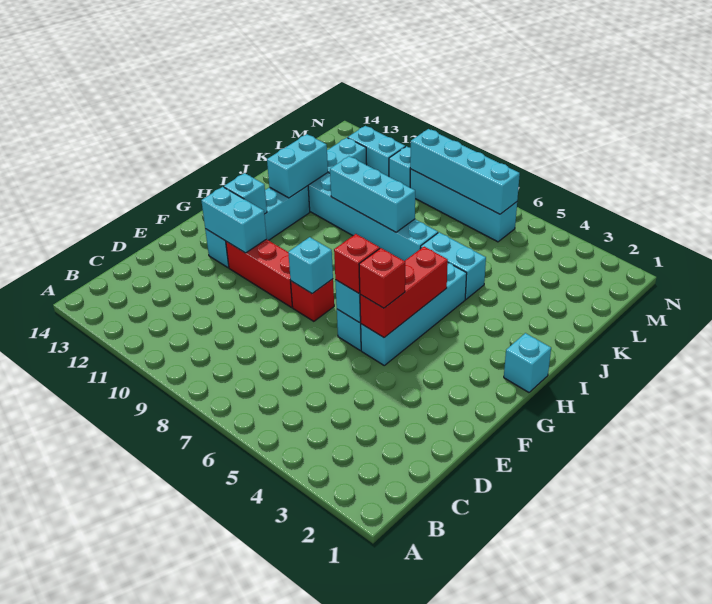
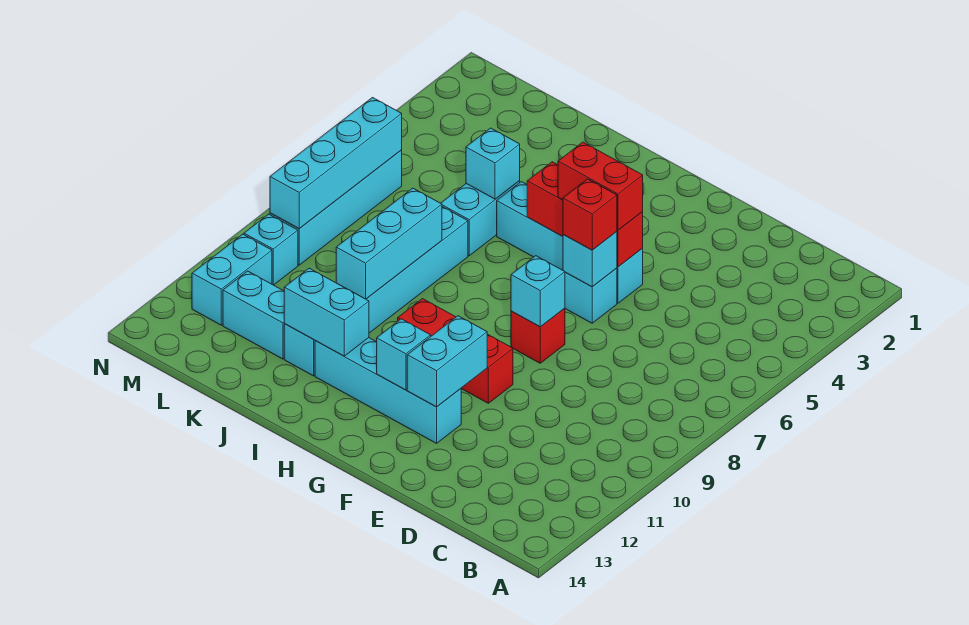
red brick F5 level 3 -> red brick F5:G5 level 3
red brick F9:F11 level 1 -> red brick F10:H10 level 1
cyan brick H1 level 1 -> cyan brick J5 level 2

